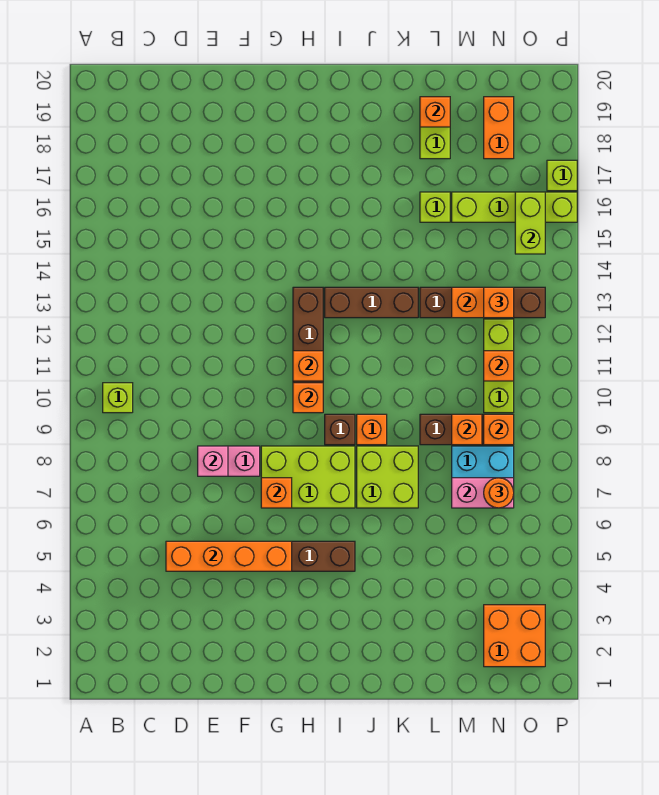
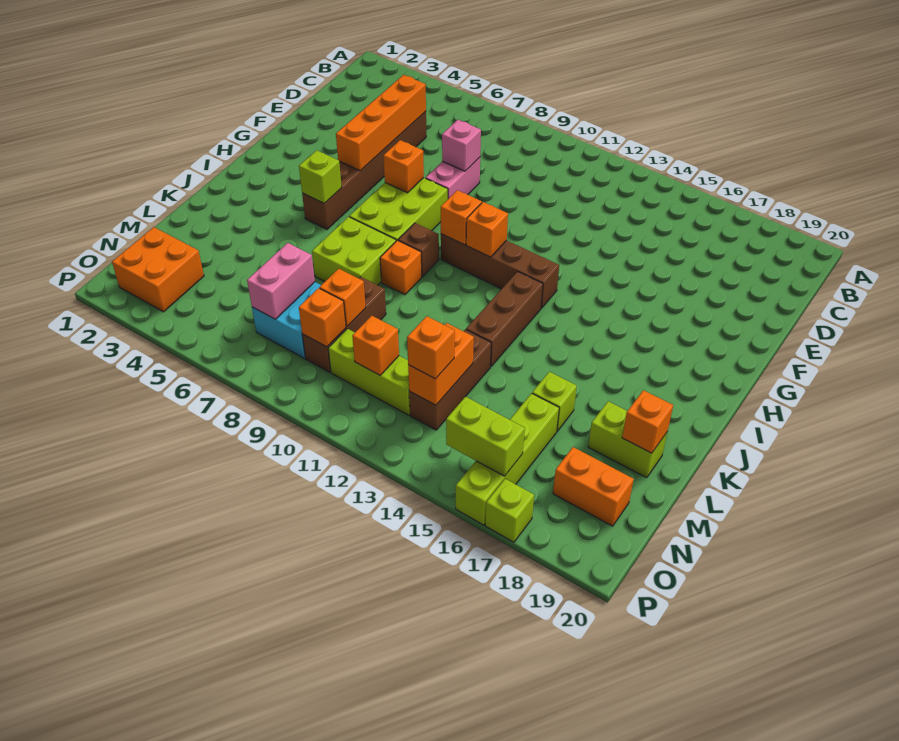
lime brick B10 level 1 -> lime brick I5 level 2
brown brick L13:O13 level 1 -> brown brick L13:N13 level 1
orange round brick N7 level 3 -> none

